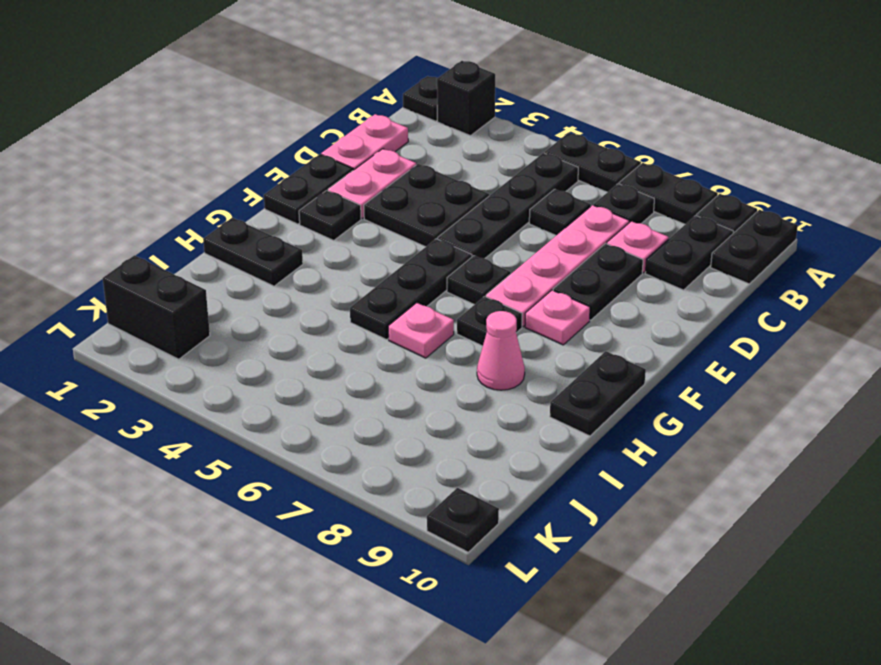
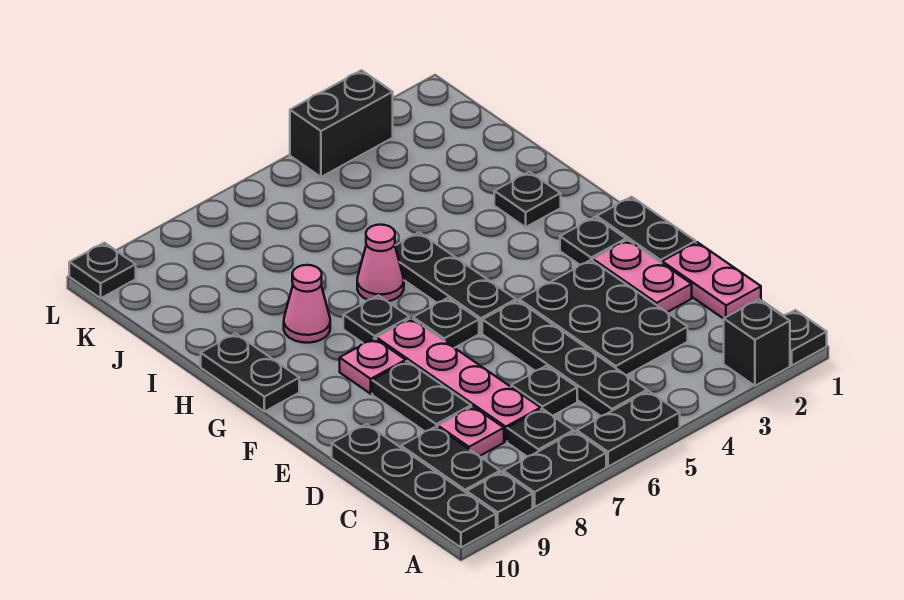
black plate A10:B10 level 1 -> black plate A10:D10 level 1
black plate D3:E4 level 1 -> black plate C3:E4 level 1
black plate H1:H2 level 1 -> black plate H2 level 1
pink plate H6 level 1 -> pink cone H6 level 1
black brick K1:K2 level 1 -> black brick L3:L4 level 1

